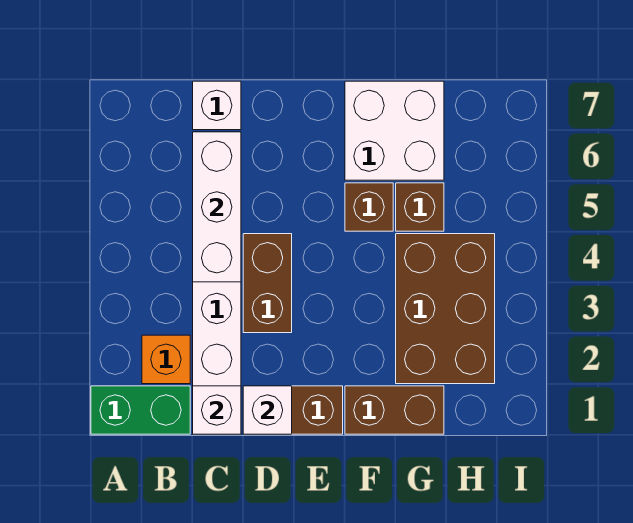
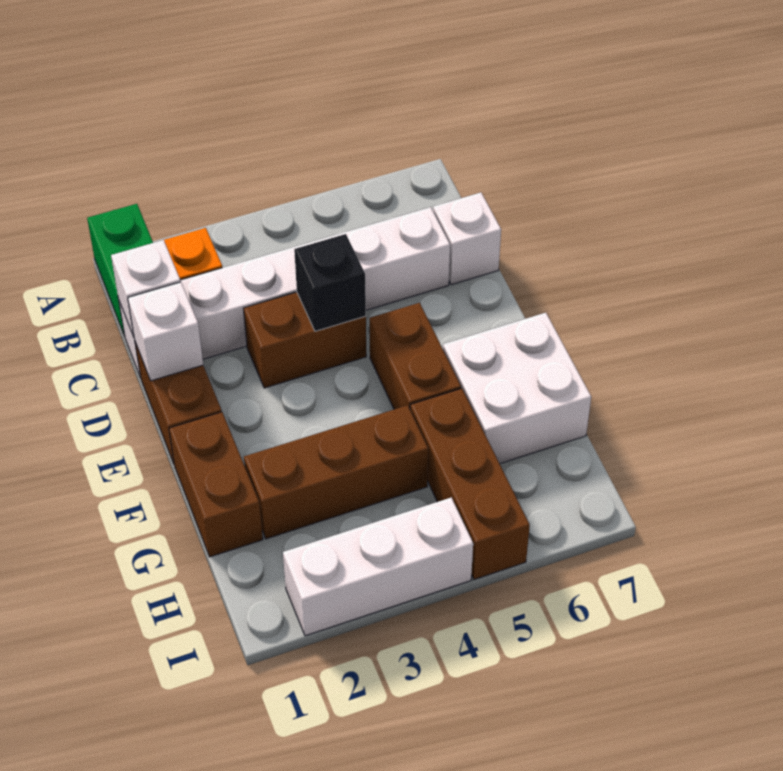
white brick C4:C6 level 2 -> white brick I2:I4 level 1
none -> black brick D4 level 2
brown brick F5 level 1 -> brown brick E5:F5 level 1
brown brick G2:H4 level 1 -> brown brick G2:G4 level 1
brown brick G5 level 1 -> brown brick G5:I5 level 1

